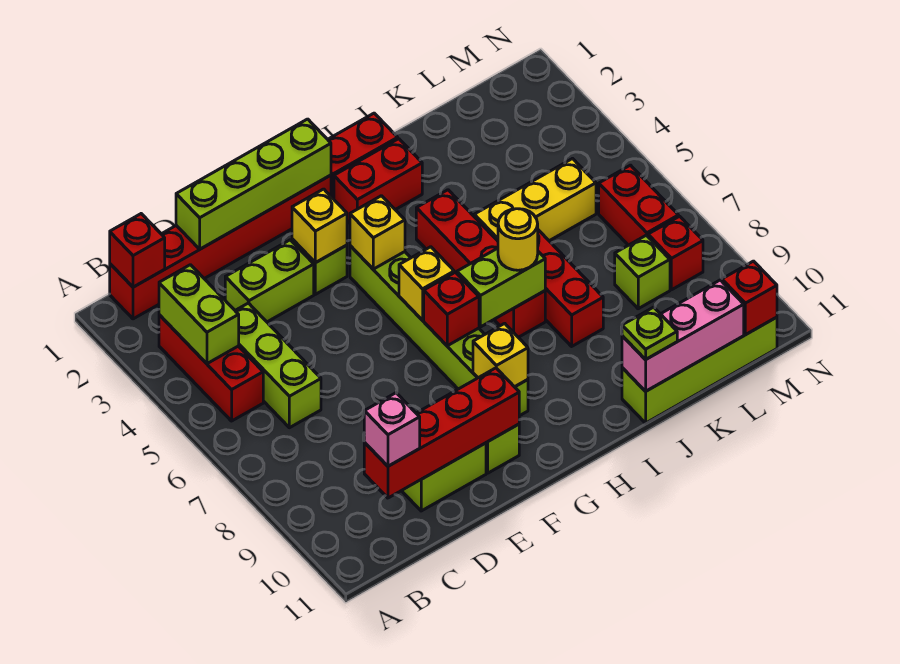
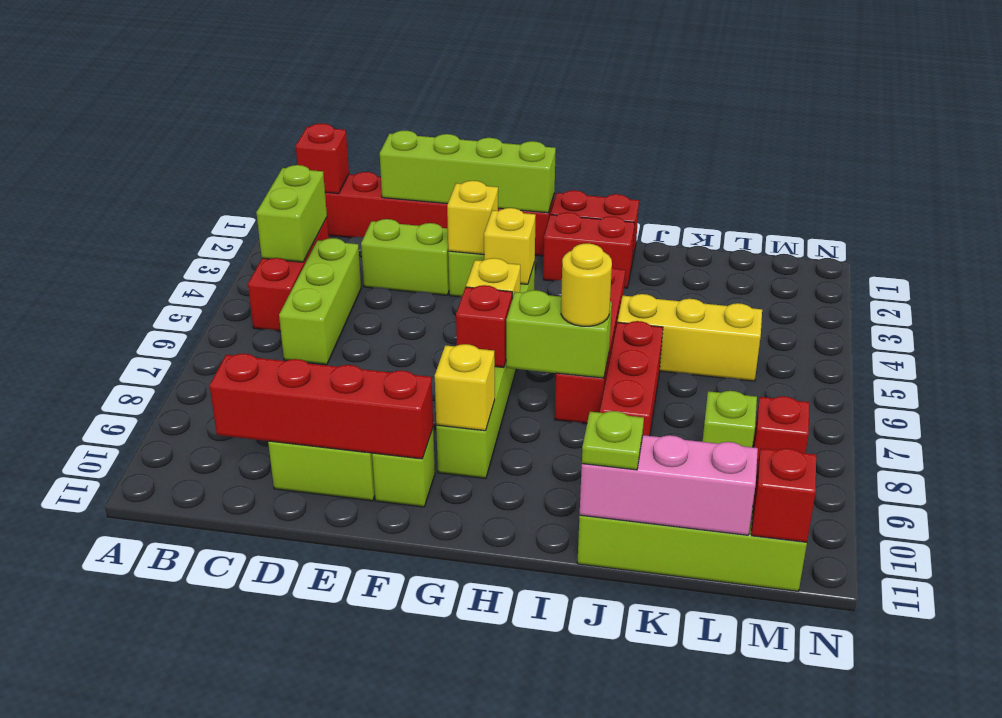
pink brick C10 level 3 -> none
red brick M6:M7 level 1 -> none

